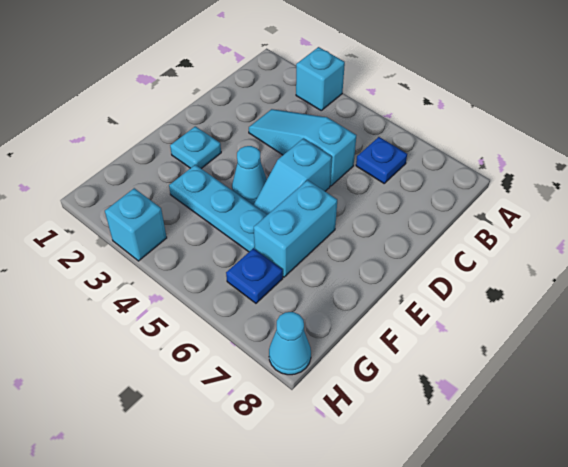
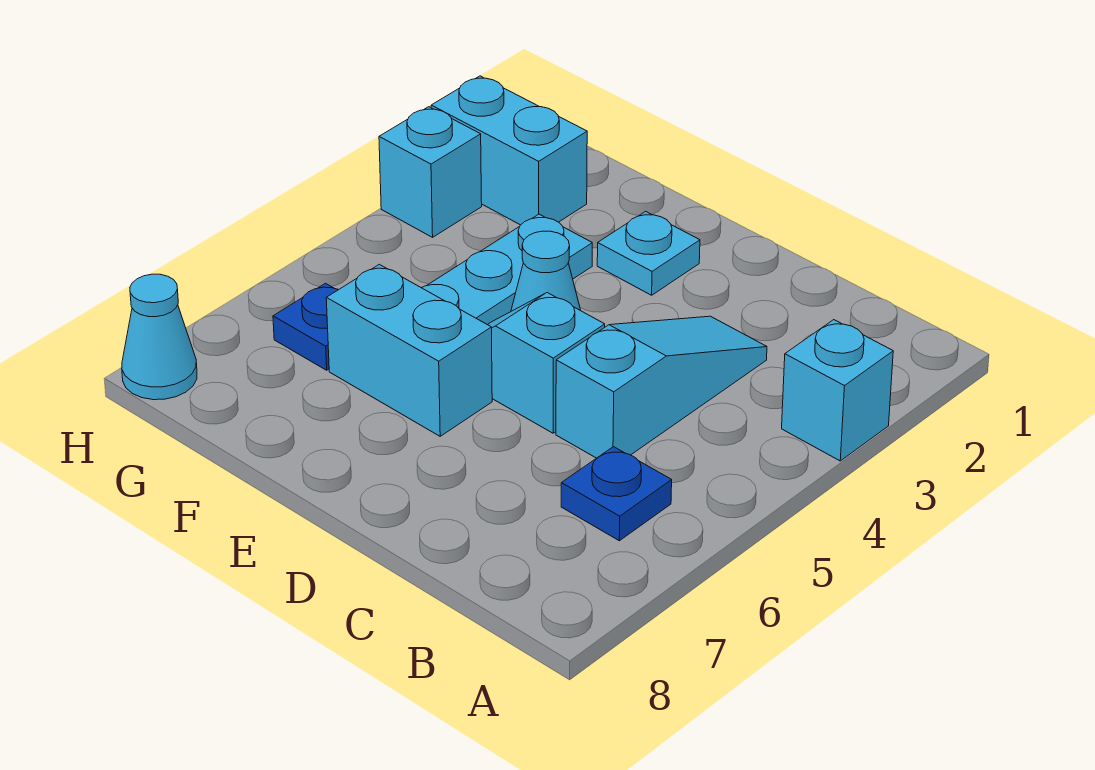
none -> cyan brick G2:H2 level 1

